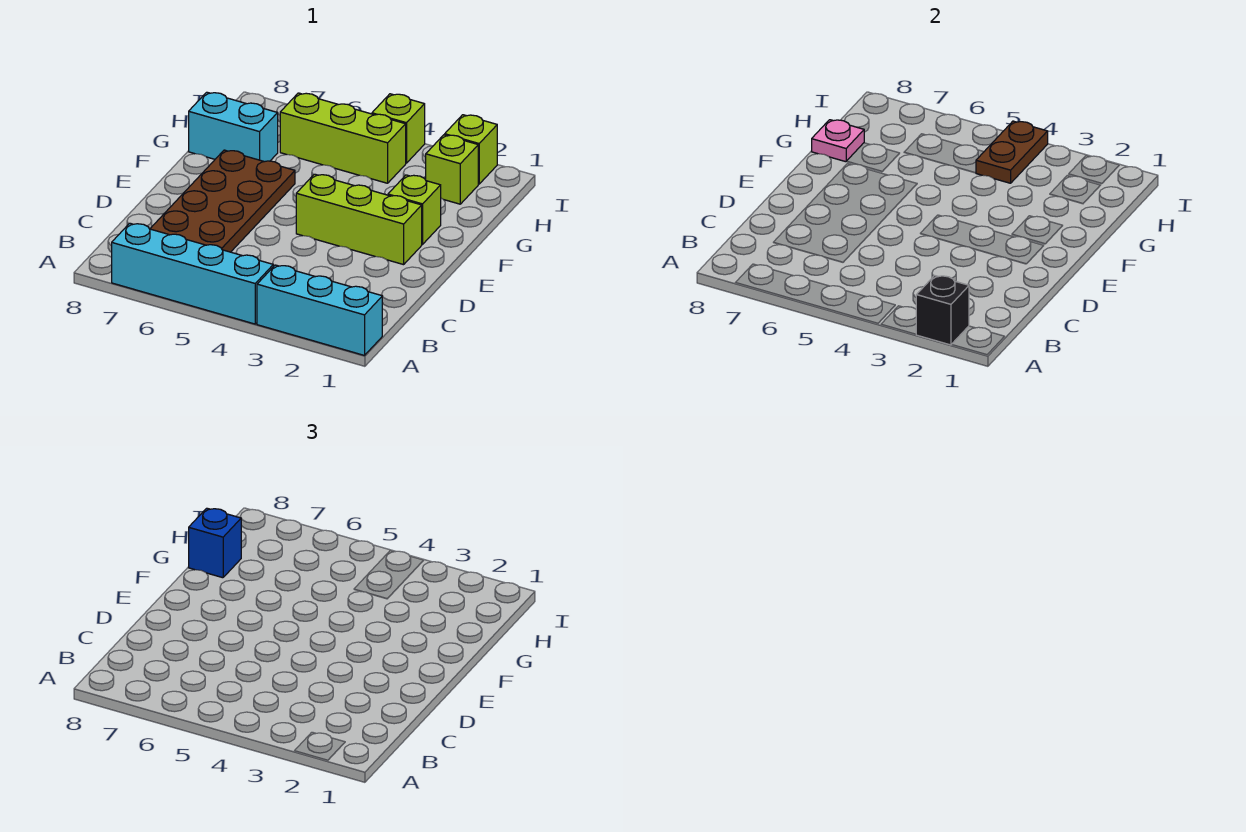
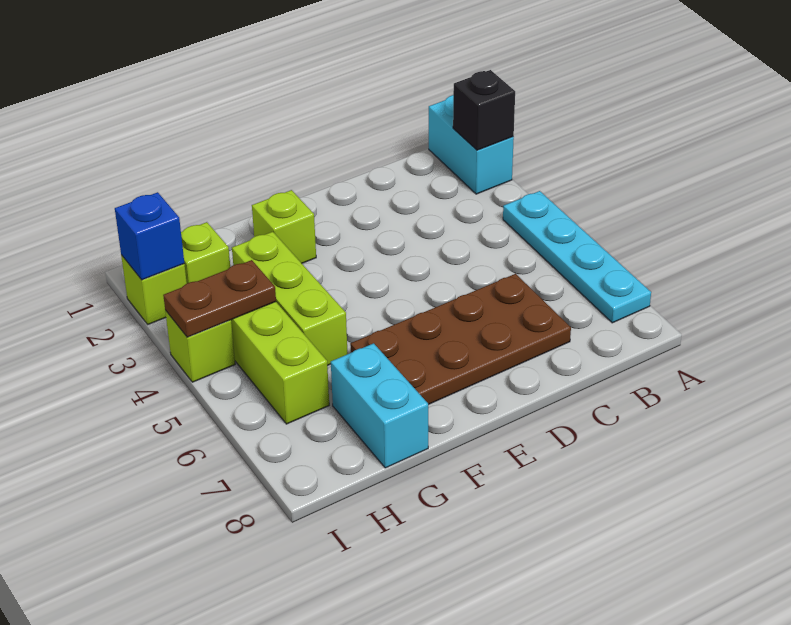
cyan brick A1:A3 level 1 -> cyan brick A1:A2 level 1
cyan brick A4:A7 level 1 -> cyan plate A4:A7 level 1
lime brick E2:E4 level 1 -> lime brick G3:G5 level 1
pink plate G8 level 2 -> none
blue brick G8 level 3 -> blue brick I2 level 2

